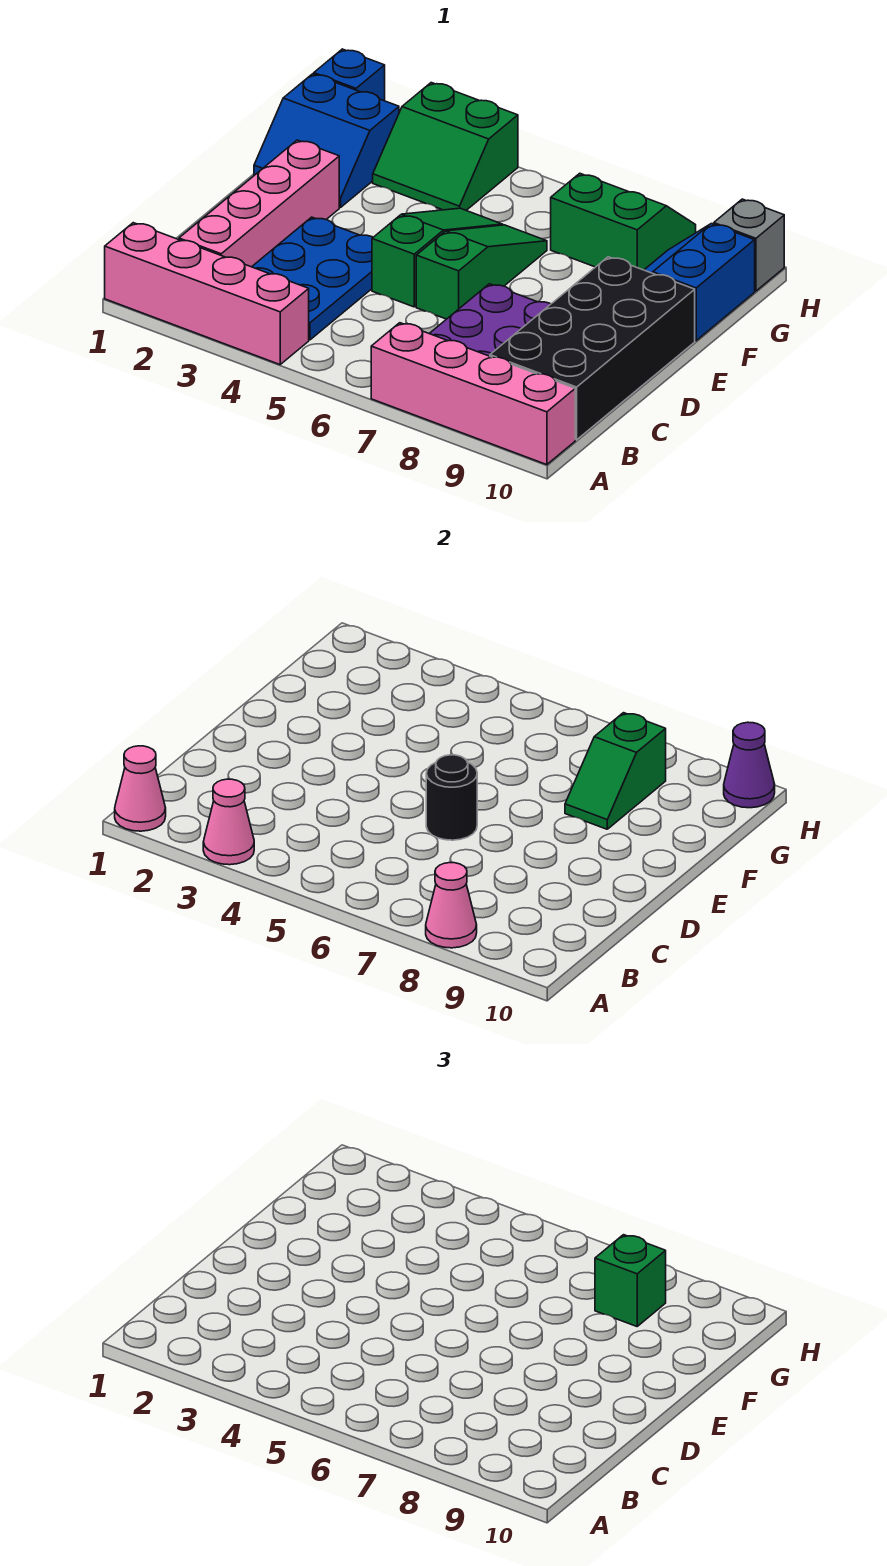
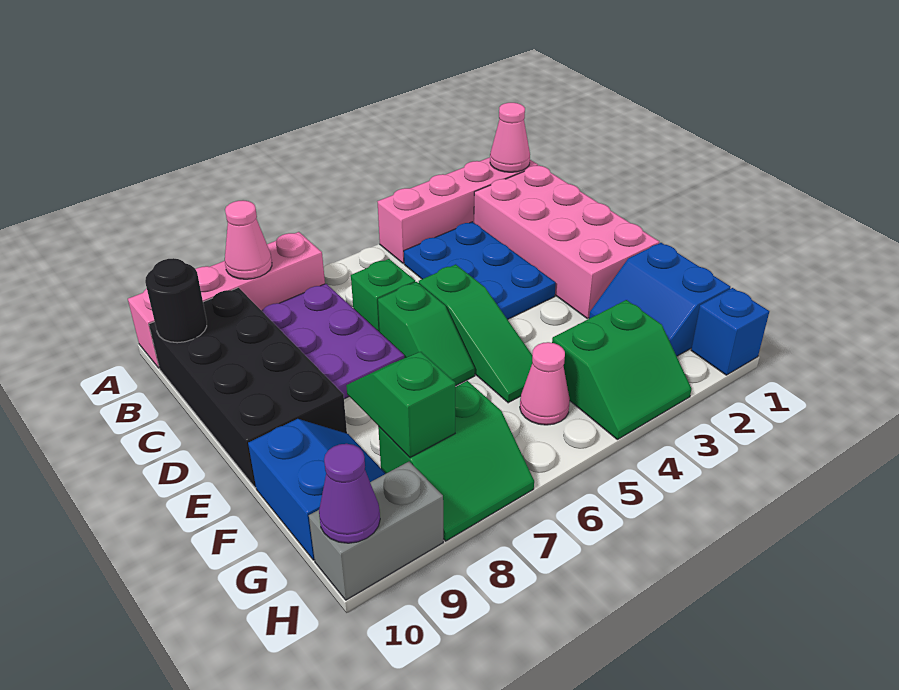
pink cone A3 level 2 -> pink cone G5 level 1
pink brick B2:E2 level 1 -> pink brick B1:E2 level 1
green slope D6:F6 level 1 top D -> green slope D6:E6 level 1 top D
black round brick D6 level 2 -> black round brick B10 level 2
blue slope F1:G2 level 1 top G -> blue slope F1:G2 level 1 top 1
green slope G3:H4 level 1 top H -> green slope G3:H4 level 1 top G
green brick G8 level 3 -> green brick C6 level 1
grey brick H10 level 1 -> grey brick H9:H10 level 1

